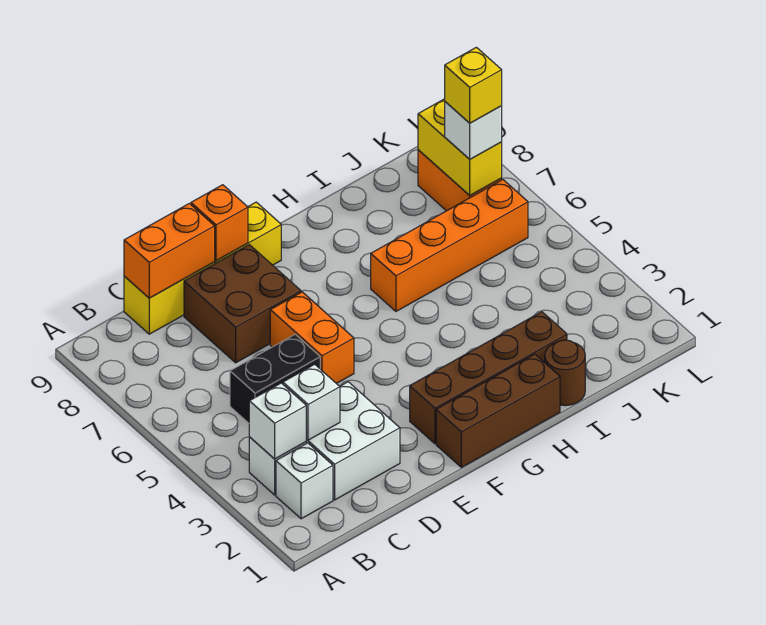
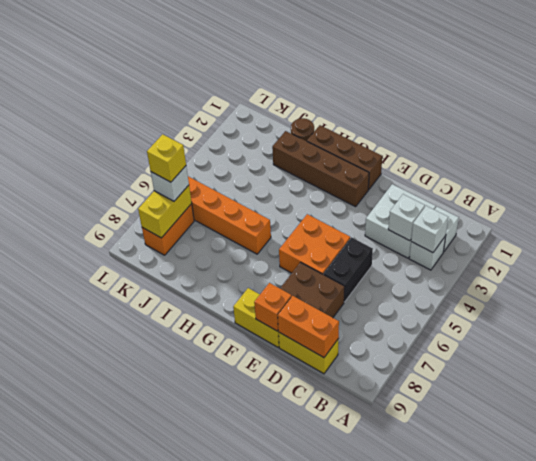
black brick C5:D5 level 1 -> black brick D5:D6 level 1
orange brick E5:E6 level 1 -> orange brick E5:F6 level 1

